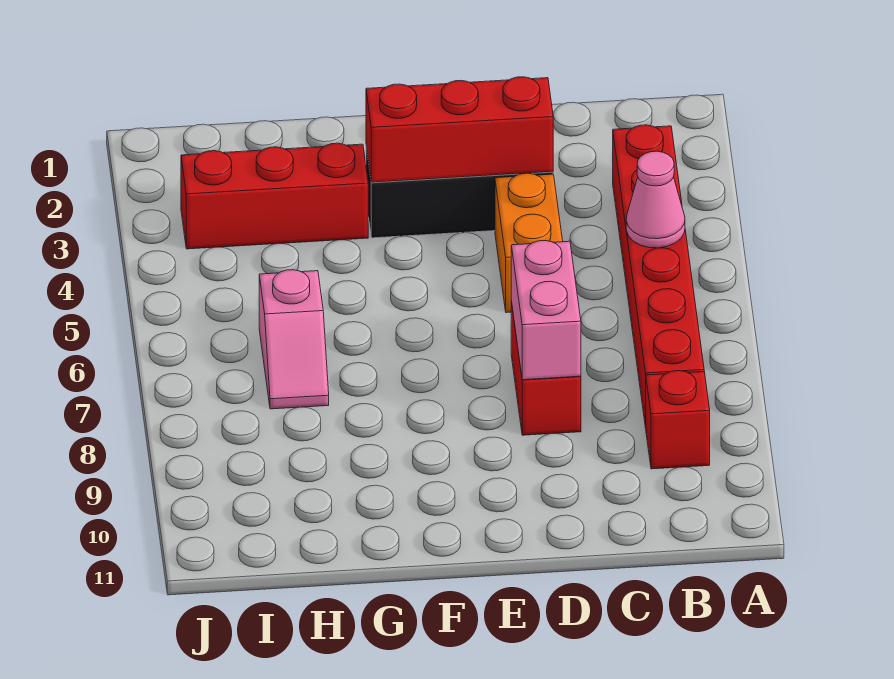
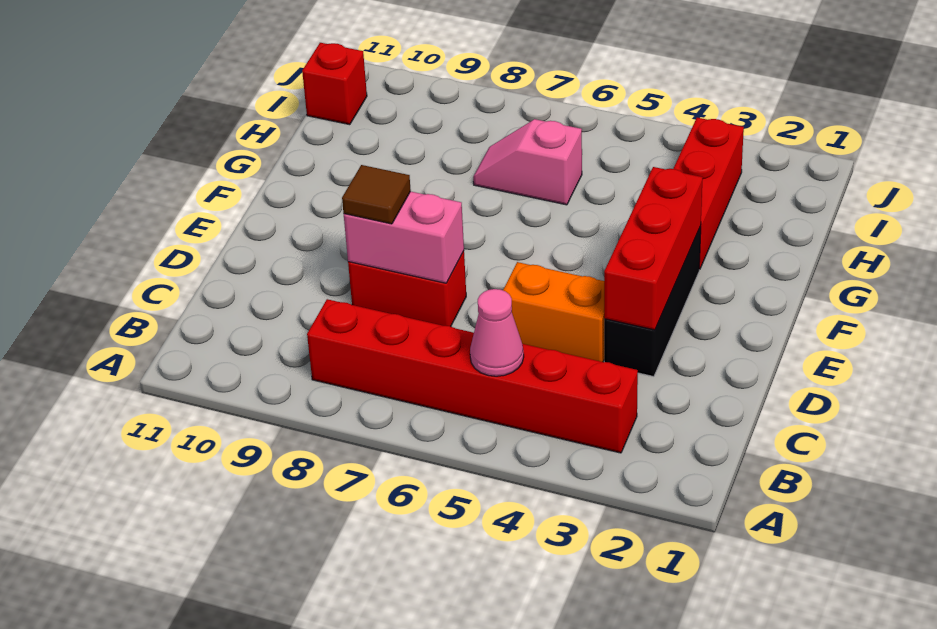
red brick B9 level 1 -> red brick I11 level 1
none -> brown tile D8 level 3

